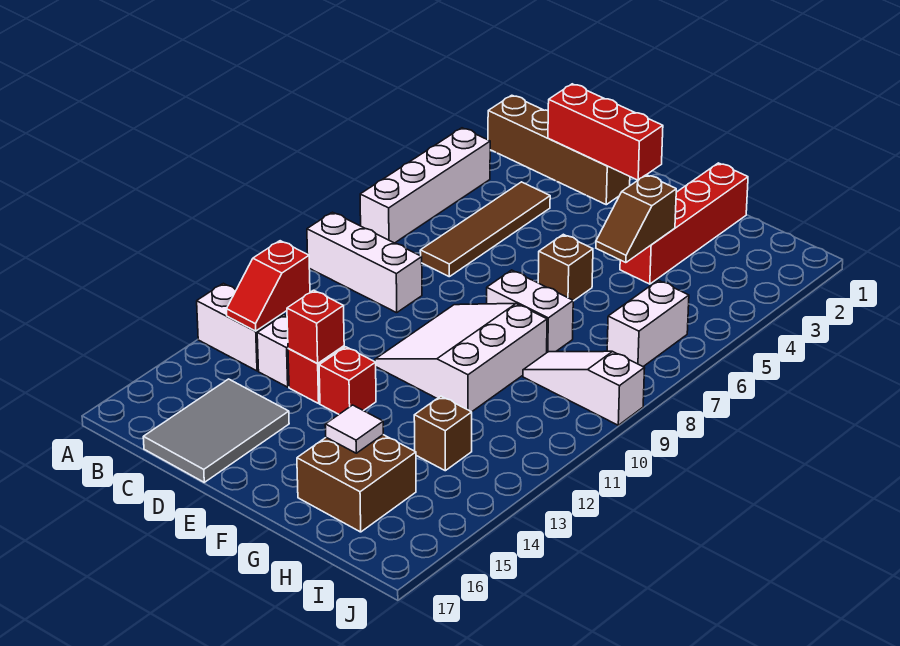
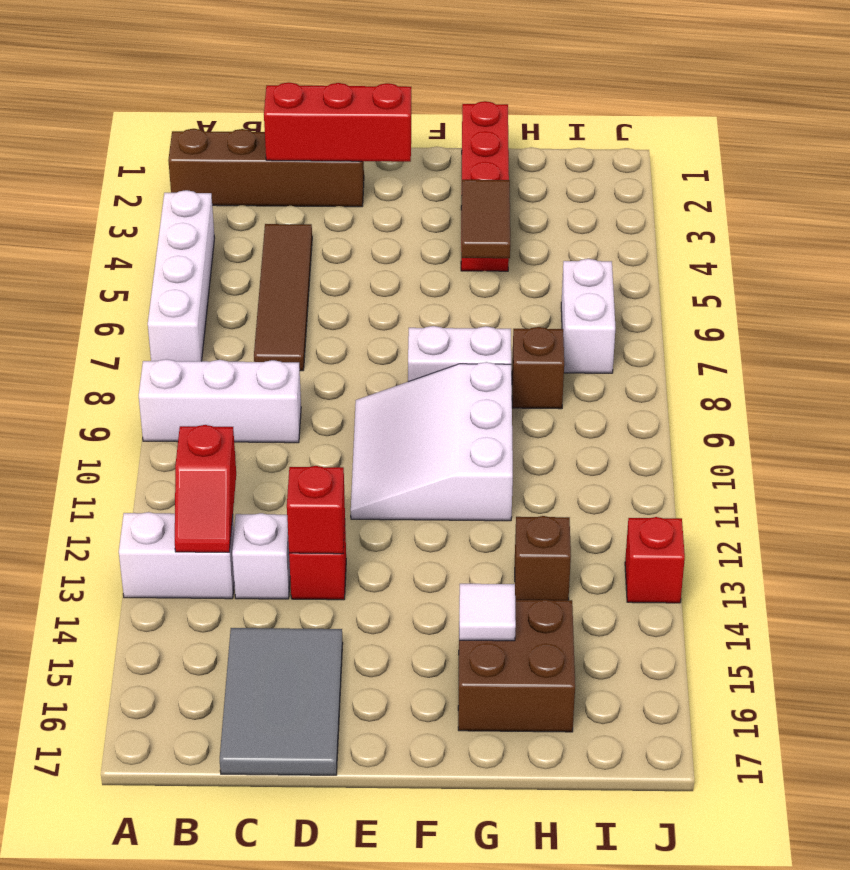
red brick E13 level 1 -> red brick J13 level 1
brown brick F6 level 1 -> brown brick H8 level 1
brown slope G4:G5 level 2 top 4 -> brown tile G4:G5 level 2
white slope H9:J9 level 1 top J -> none

